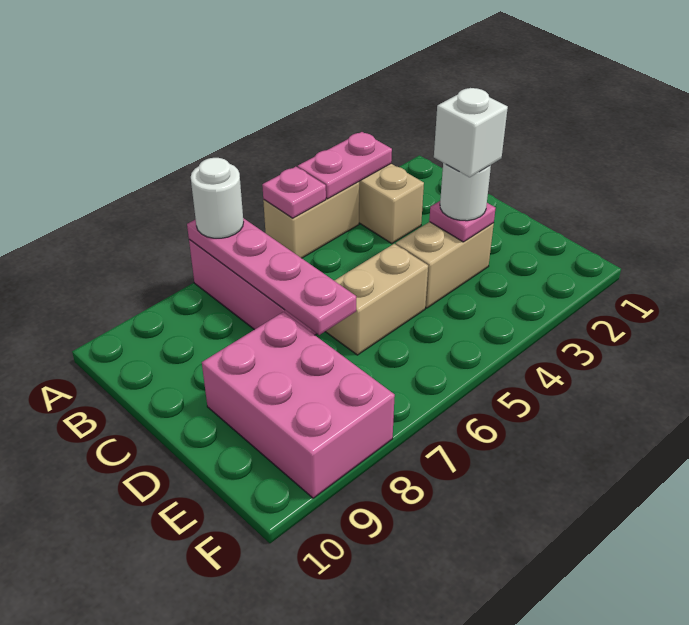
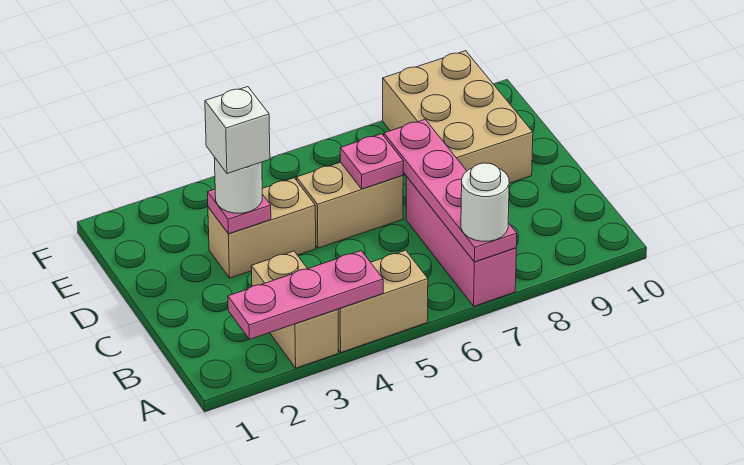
pink plate A3:A4 level 2 -> pink plate A2:A4 level 2
pink plate A5 level 2 -> pink plate D6 level 2
pink brick D8:F9 level 1 -> tan brick D8:F9 level 1

